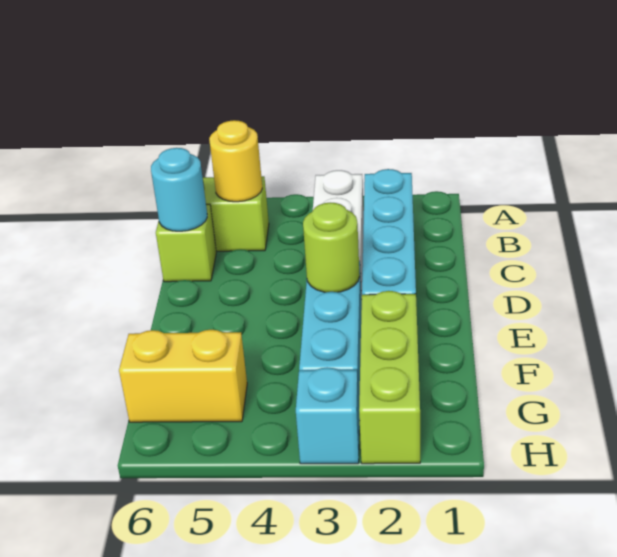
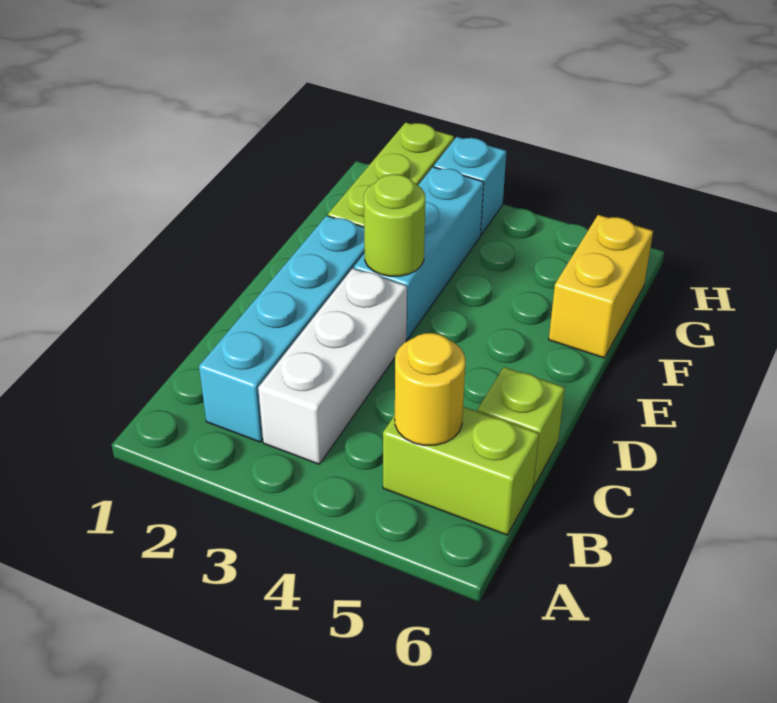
cyan round brick C6 level 2 -> none
yellow brick G5:G6 level 1 -> yellow brick F6:G6 level 1

